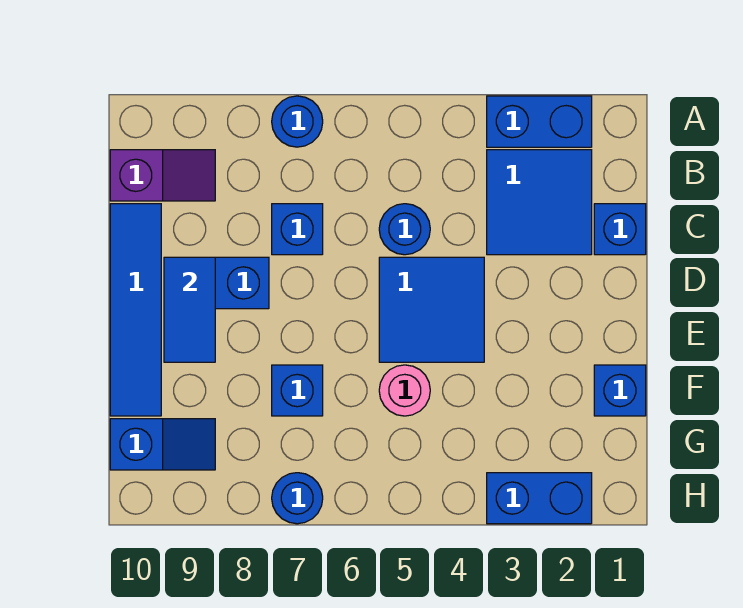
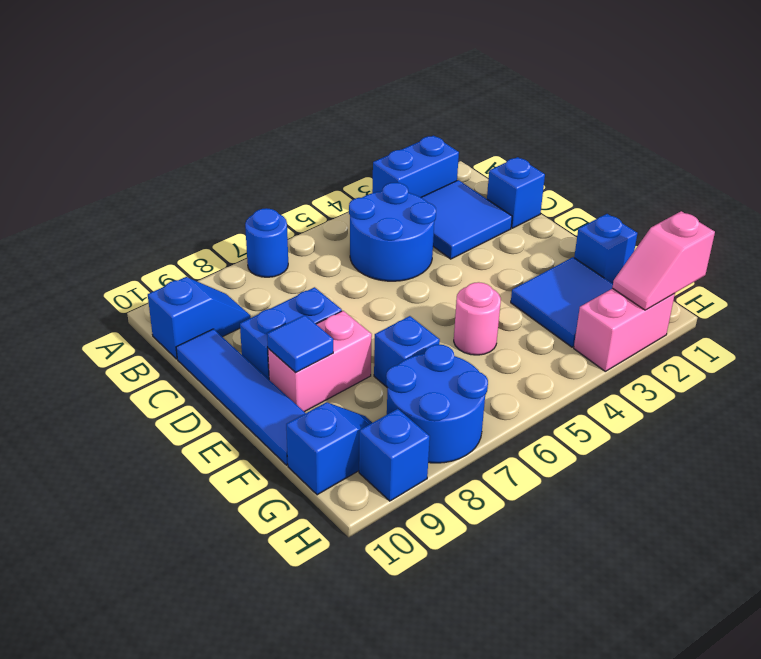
purple slope B9:B10 level 1 top 10 -> blue slope B9:B10 level 1 top 10
blue round brick C5 level 1 -> blue round brick B4:C5 level 1
blue brick C7 level 1 -> blue brick H9 level 1
blue tile D4:E5 level 1 -> blue tile F2:G3 level 1
blue tile D9:E9 level 2 -> blue tile E9 level 2
none -> pink brick E8:E9 level 1
none -> pink slope H1:H2 level 2 top 1
blue brick H2:H3 level 1 -> pink brick H2:H3 level 1
blue round brick H7 level 1 -> blue round brick G7:H8 level 1

